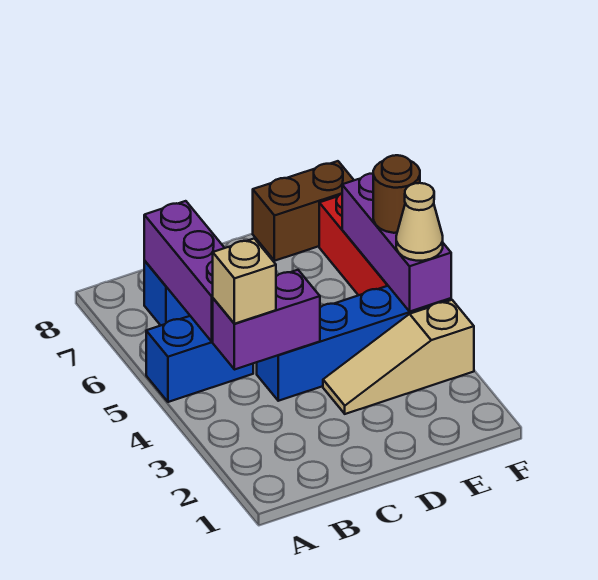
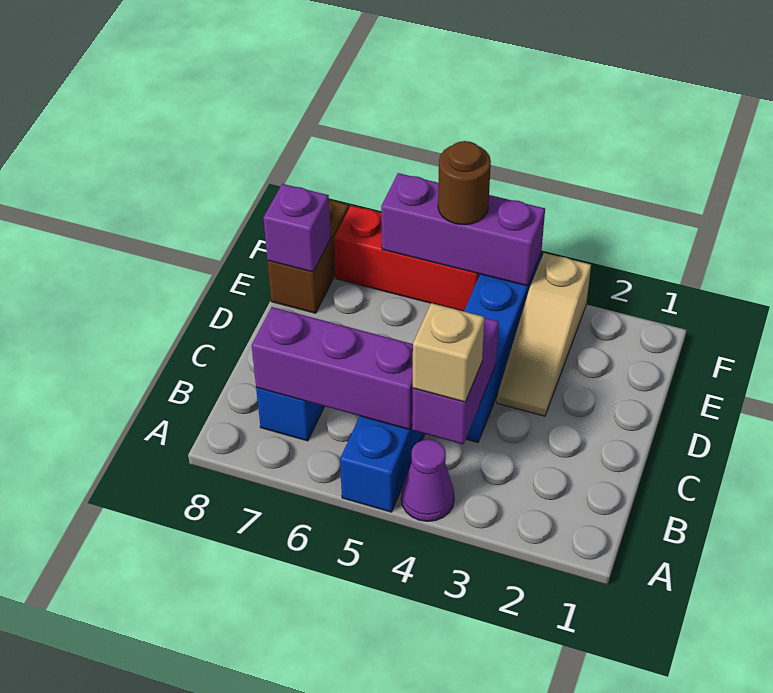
none -> purple cone A4 level 1
none -> purple brick E8 level 2
tan cone F4 level 3 -> none

